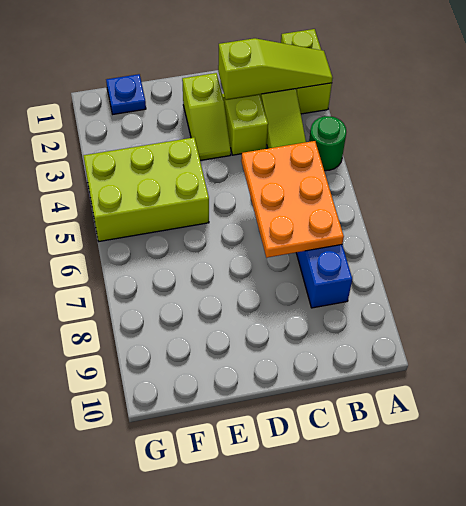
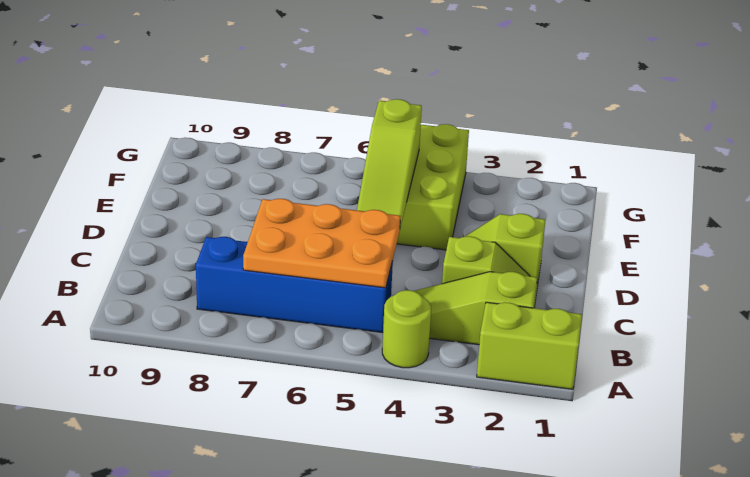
lime slope A2:C2 level 2 top C -> lime slope D5:F5 level 2 top F
green round brick A4 level 1 -> lime round brick A4 level 1
blue plate F1 level 1 -> none

